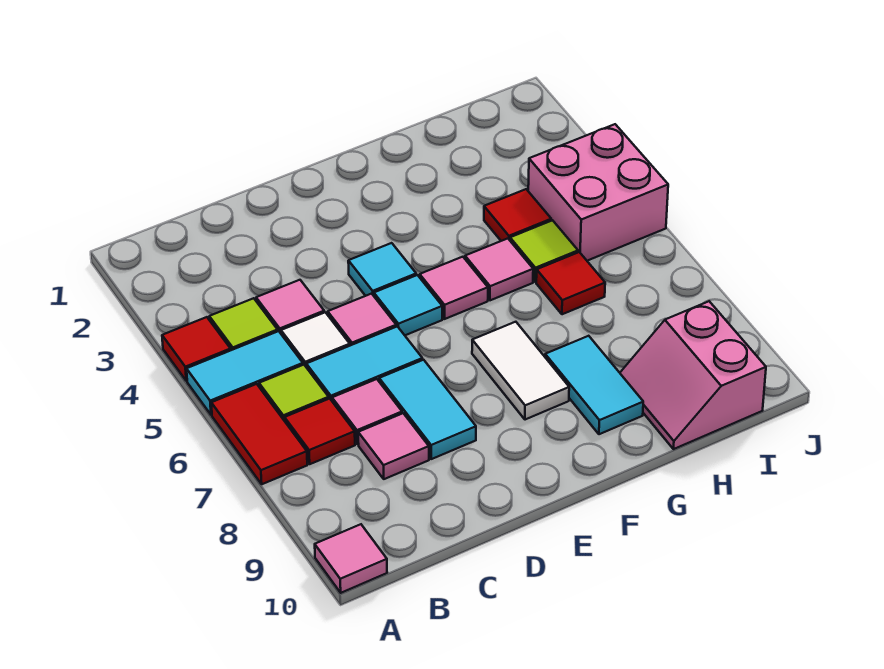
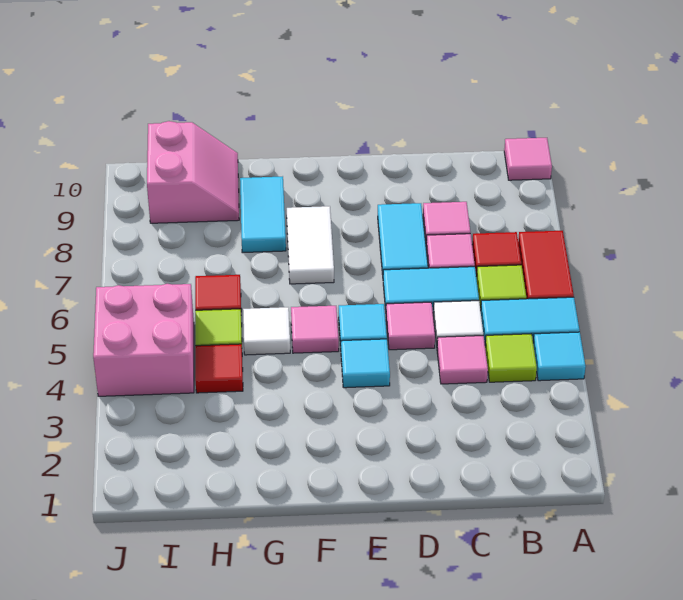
red tile A4 level 1 -> cyan tile A4 level 1
pink tile G5 level 1 -> white tile G5 level 1

